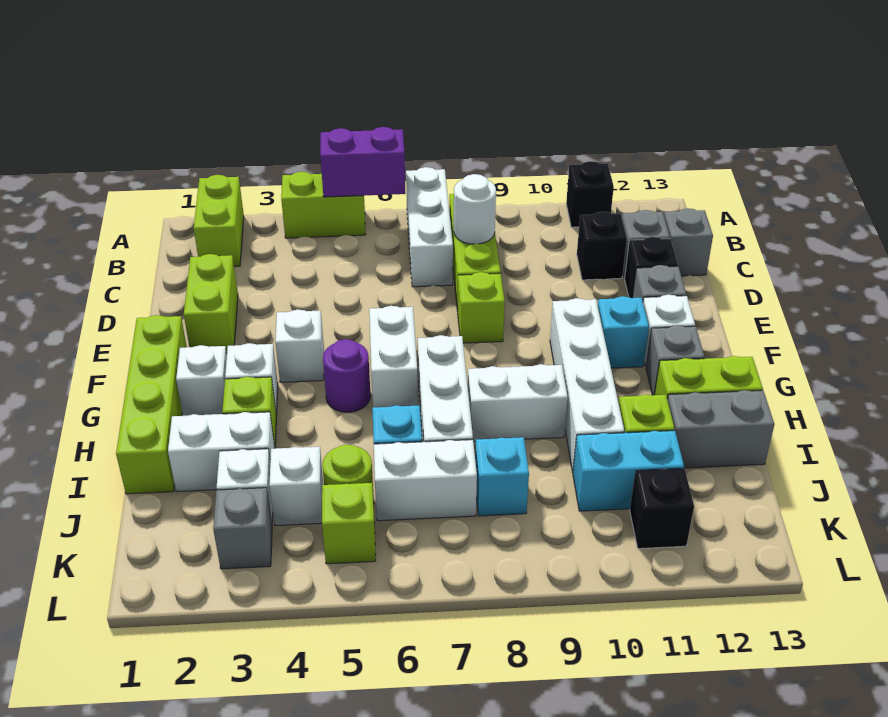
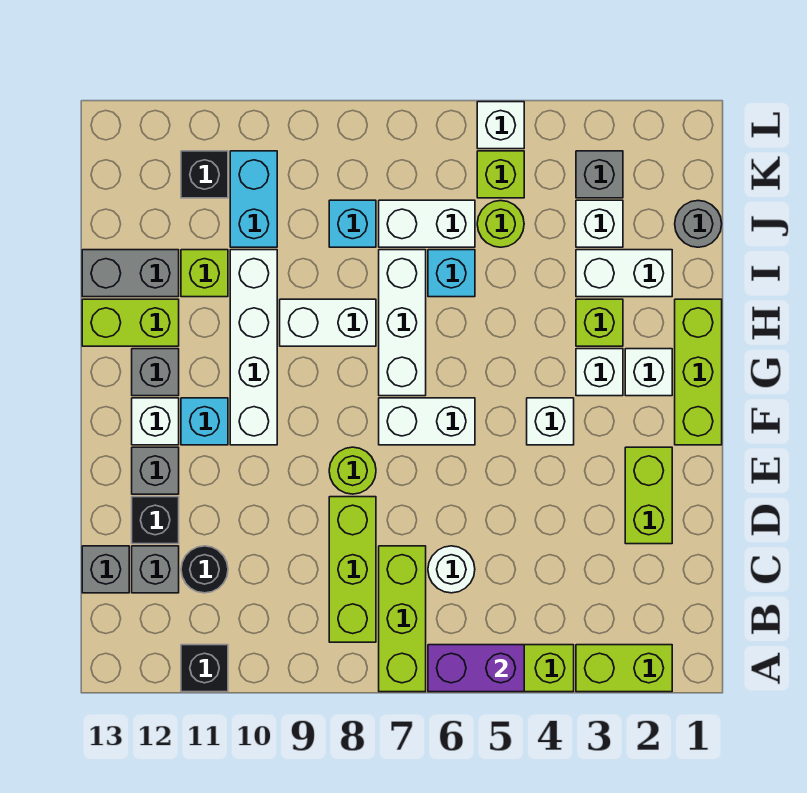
lime brick A2:B2 level 1 -> lime brick A2:A3 level 1
white brick A7:C7 level 1 -> lime brick A7:C7 level 1
white round brick C8 level 2 -> white round brick C6 level 1
black brick C11 level 1 -> black round brick C11 level 1
lime brick E8 level 1 -> lime round brick E8 level 1
lime brick F1:I1 level 1 -> lime brick F1:H1 level 1
white brick F6:G6 level 1 -> white brick F6:F7 level 1
purple round brick G5 level 1 -> none
none -> grey round brick J1 level 1
white brick J4 level 1 -> white brick L5 level 1
cyan brick J10:J11 level 1 -> cyan brick J10:K10 level 1

